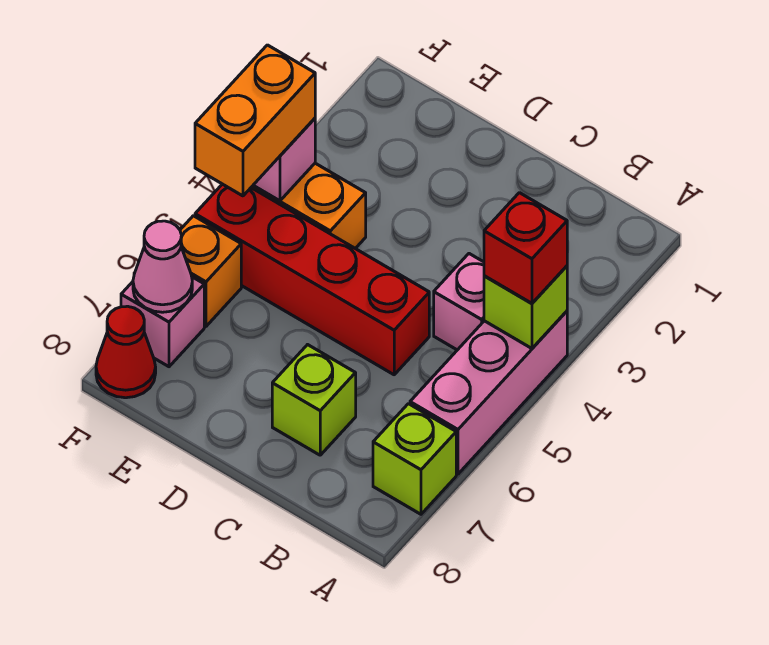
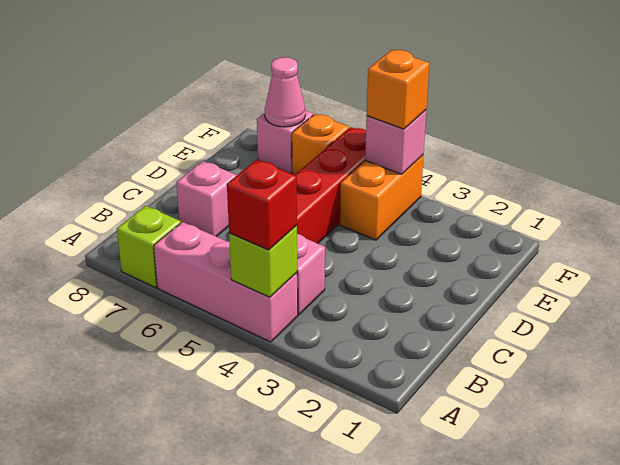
lime brick C7 level 1 -> pink brick C7 level 1
orange brick F4:F5 level 3 -> orange brick F4 level 3
red cone F8 level 1 -> none

